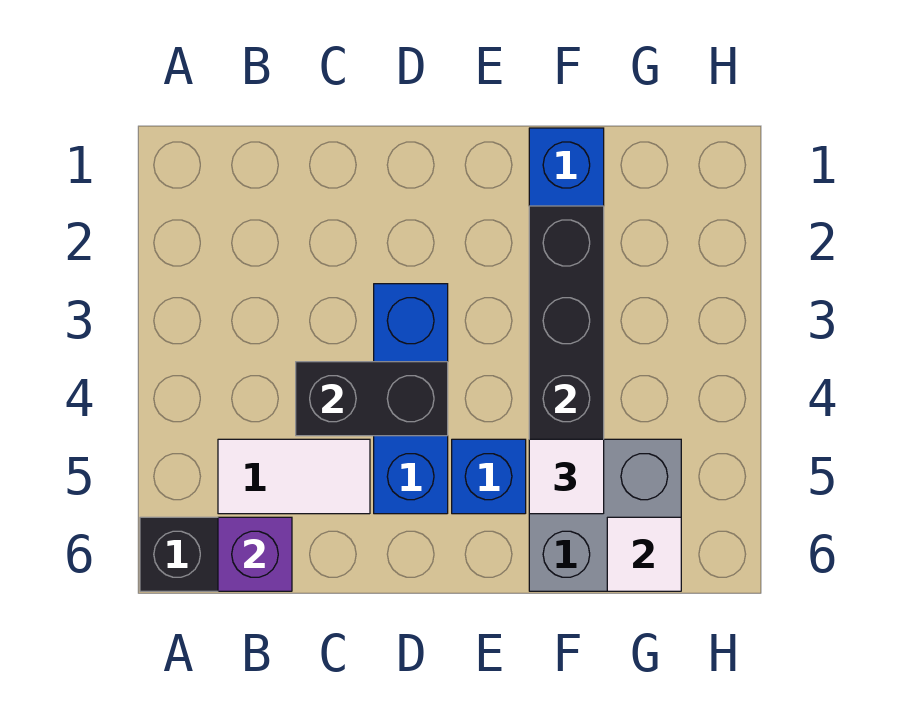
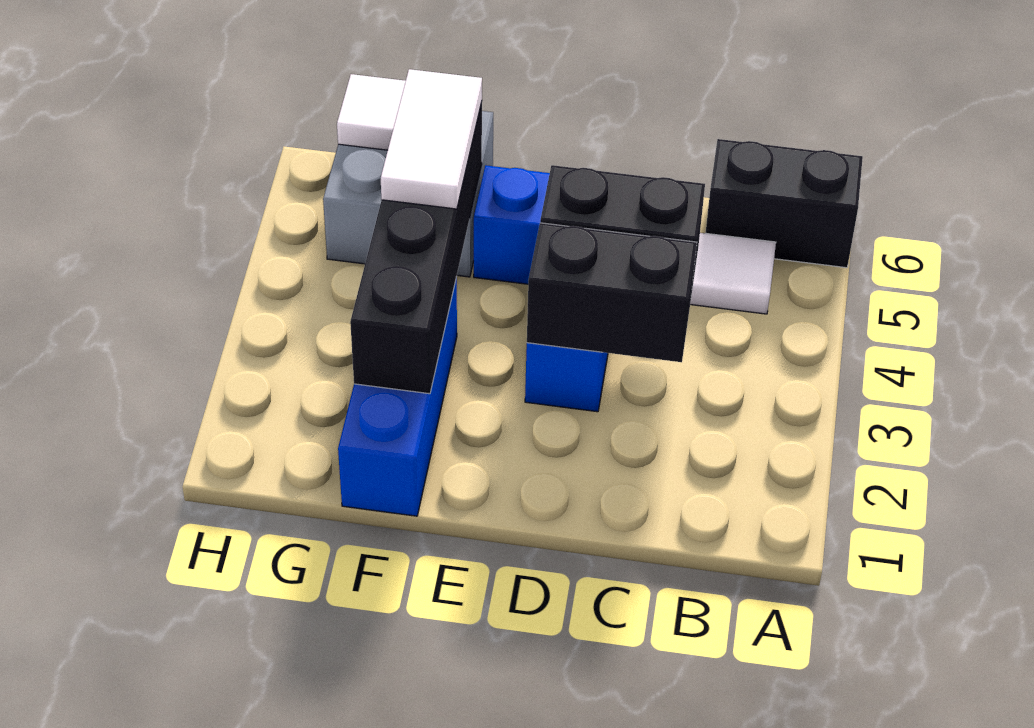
purple brick B6 level 2 -> none
none -> black brick C3:D3 level 2
white tile F5 level 3 -> white tile F4:F5 level 3

